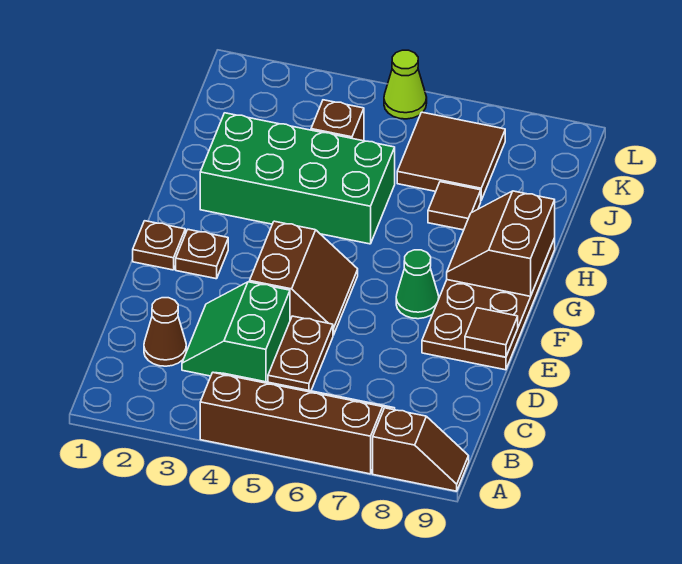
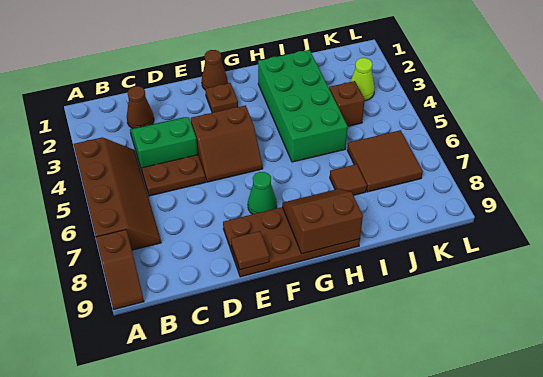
brown plate F1 level 1 -> brown cone F1 level 1
lime cone L5 level 1 -> lime cone K3 level 1

